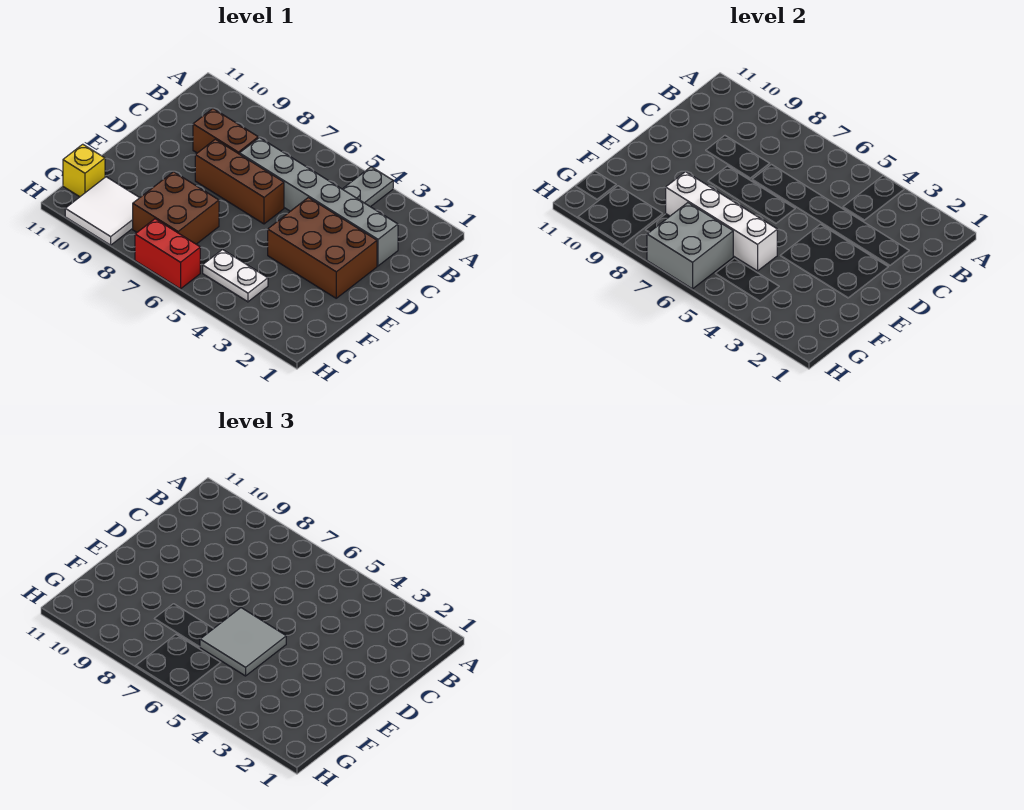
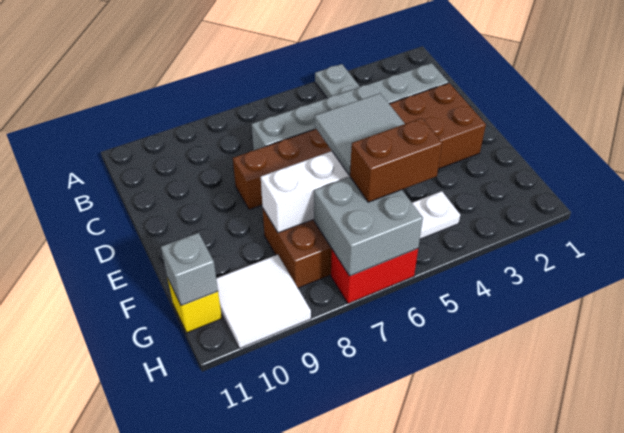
brown brick C8:C9 level 1 -> brown brick G5:G6 level 3
none -> grey brick G11 level 2

